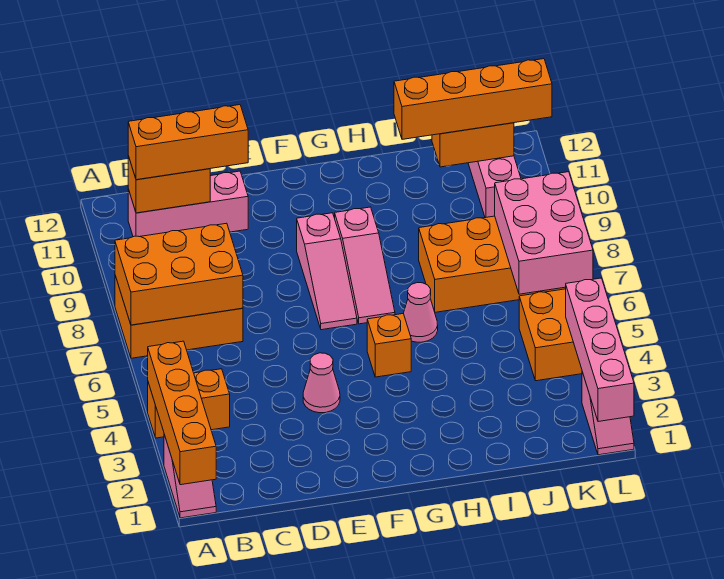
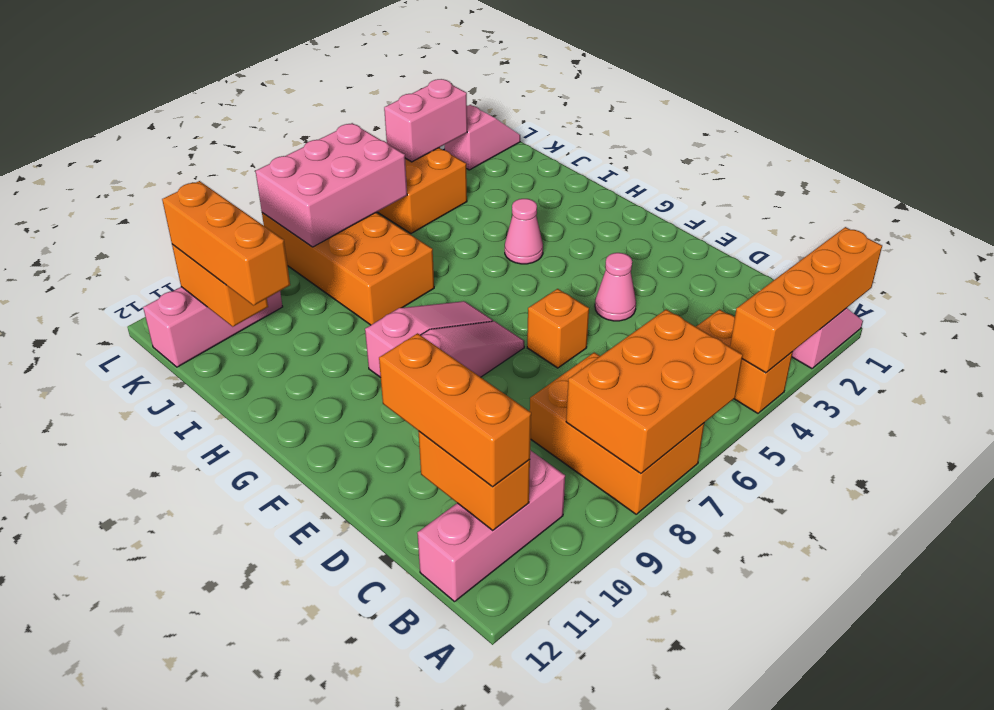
orange brick A7:C8 level 2 -> orange brick A6:B8 level 2
pink brick B11:D11 level 1 -> pink brick B10:B12 level 1
orange brick G5 level 1 -> orange brick E6 level 1
pink cone H6 level 1 -> pink cone H4 level 1
orange brick I11:L11 level 3 -> orange brick I11:K11 level 3
pink brick L1:L4 level 2 -> pink brick L3:L4 level 2

